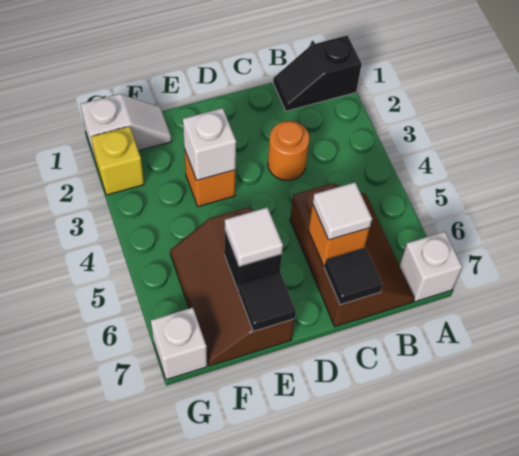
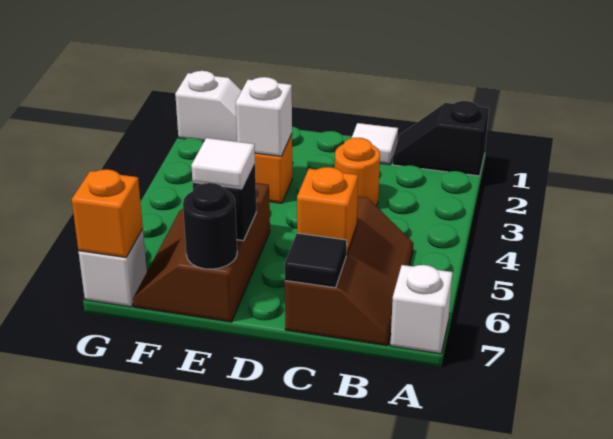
white tile C6 level 3 -> white tile C1 level 1
black tile E7 level 2 -> black round brick E7 level 2
yellow brick G2 level 1 -> none
none -> orange brick G7 level 2

